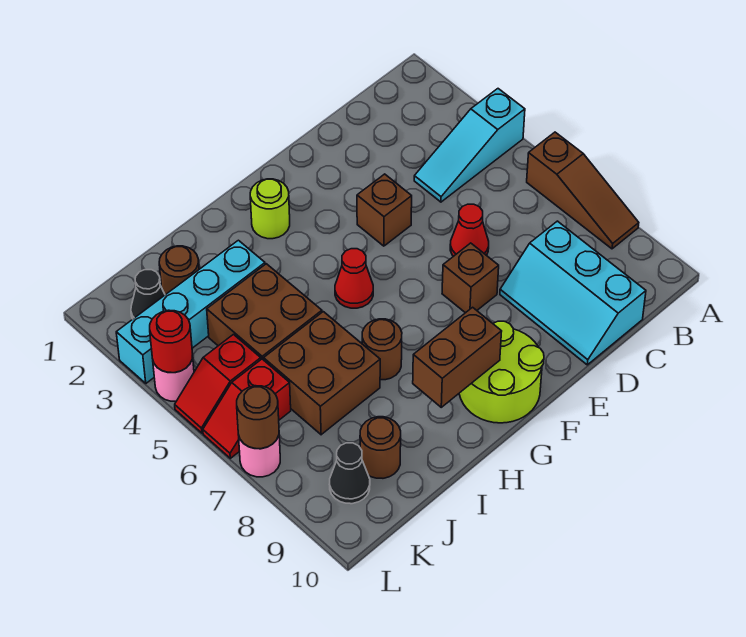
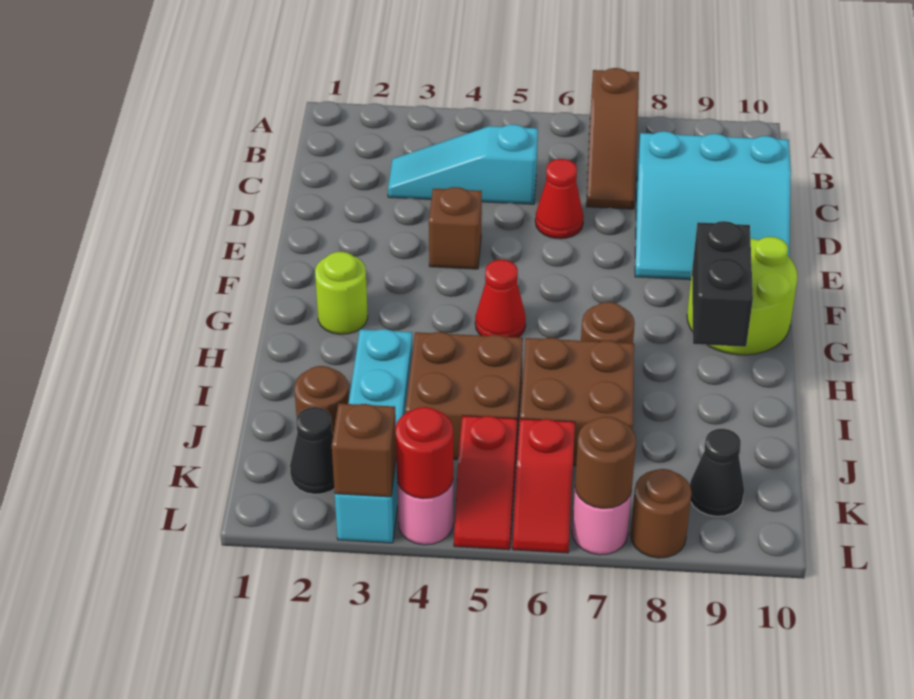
cyan slope A4:C4 level 1 top A -> cyan slope C3:C5 level 1 top 5
brown slope A6:A8 level 1 top 6 -> brown slope A7:C7 level 1 top A
cyan slope C8:D10 level 1 top C -> cyan slope C8:E10 level 1 top C
brown brick E7 level 1 -> brown brick L3 level 2
brown brick G9:H9 level 2 -> black brick G9:H9 level 2
brown round brick J9 level 1 -> brown round brick L8 level 1

